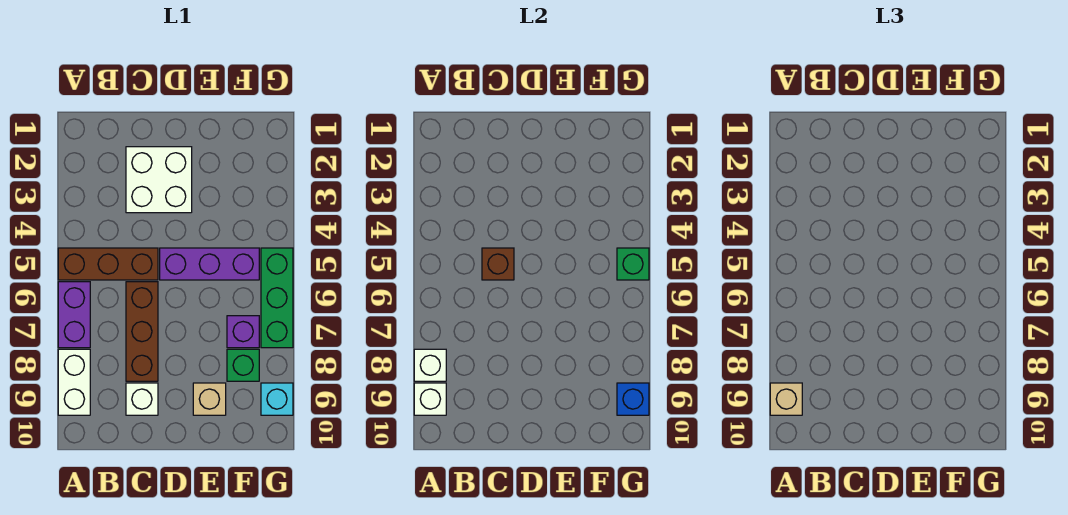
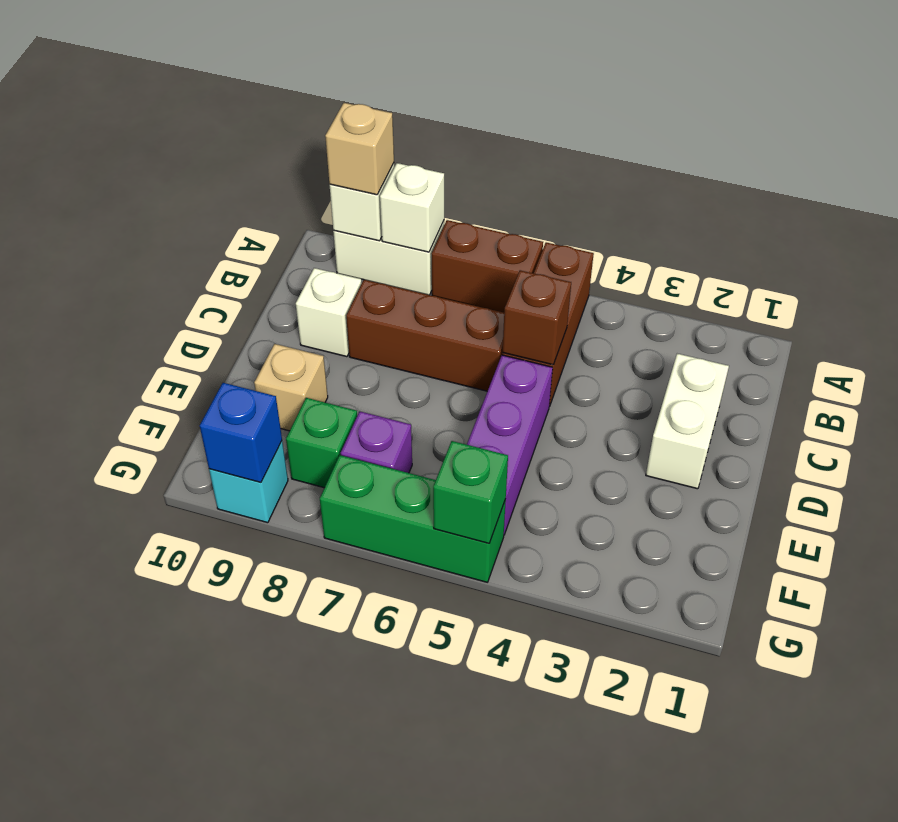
purple brick A6:A7 level 1 -> brown brick A6:A7 level 1
white brick C2:D3 level 1 -> white brick C2:D2 level 1

